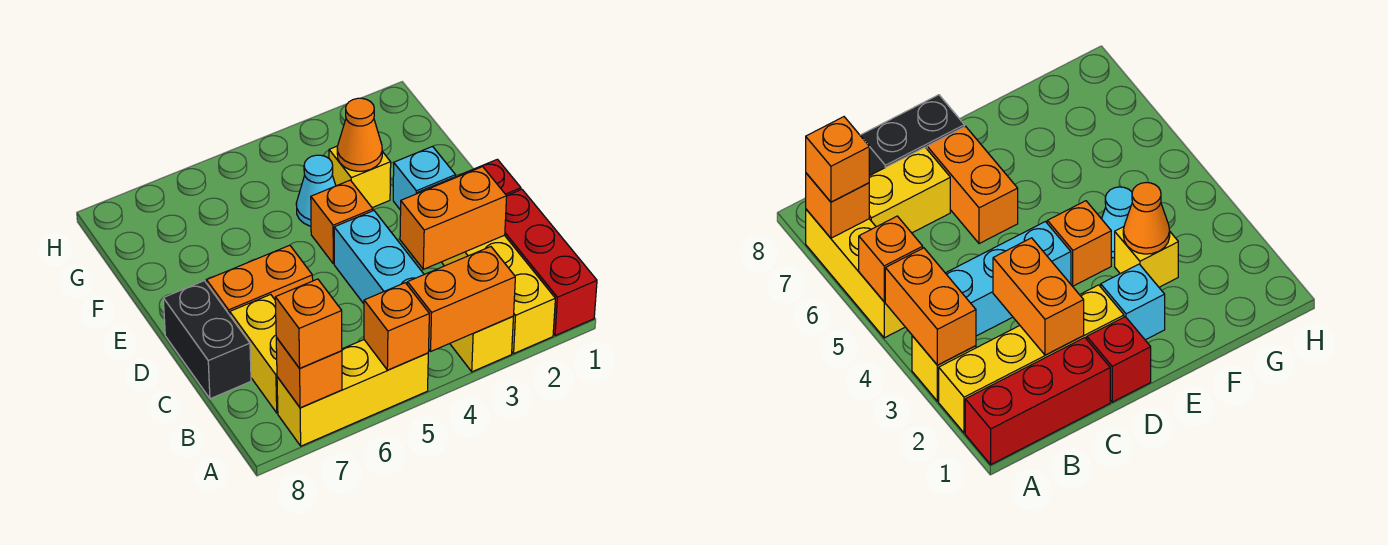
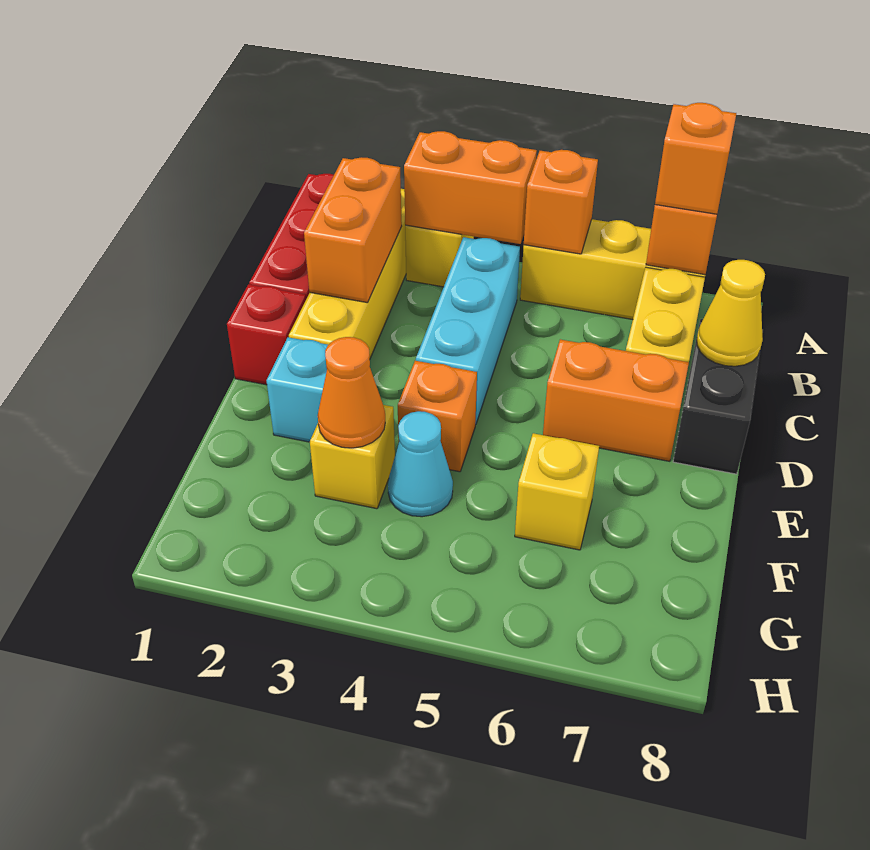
orange brick C2:C3 level 2 -> orange brick B2:C2 level 2
none -> yellow cone C8 level 2
none -> yellow brick F6 level 1

